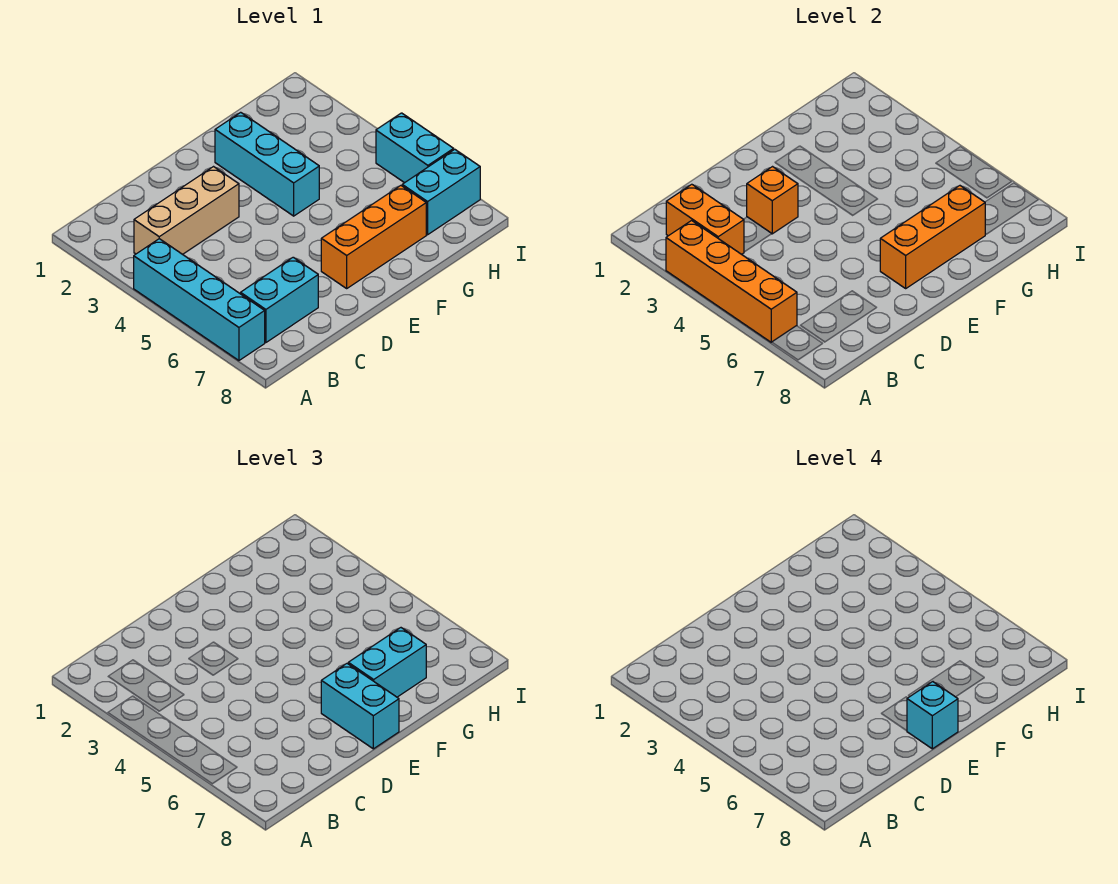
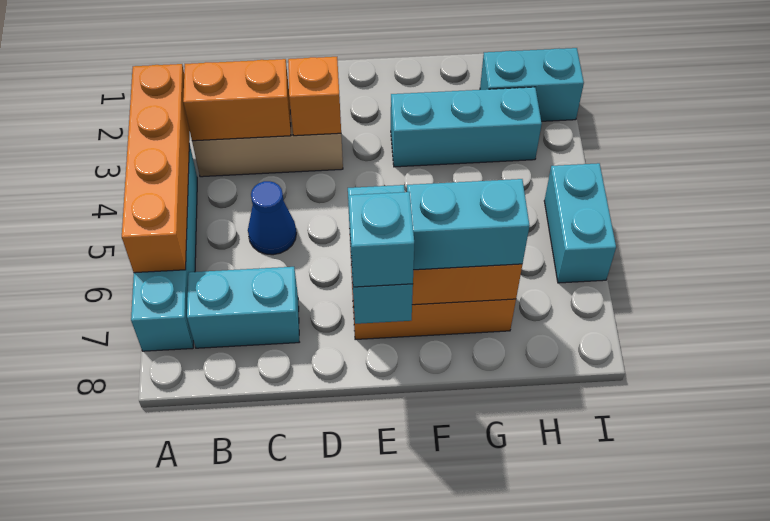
orange brick B2:B3 level 2 -> orange brick B3:C3 level 2
none -> blue cone C5 level 1
cyan brick F2:F4 level 1 -> cyan brick F3:H3 level 1
cyan brick H7:I7 level 1 -> cyan brick H2:I2 level 1

